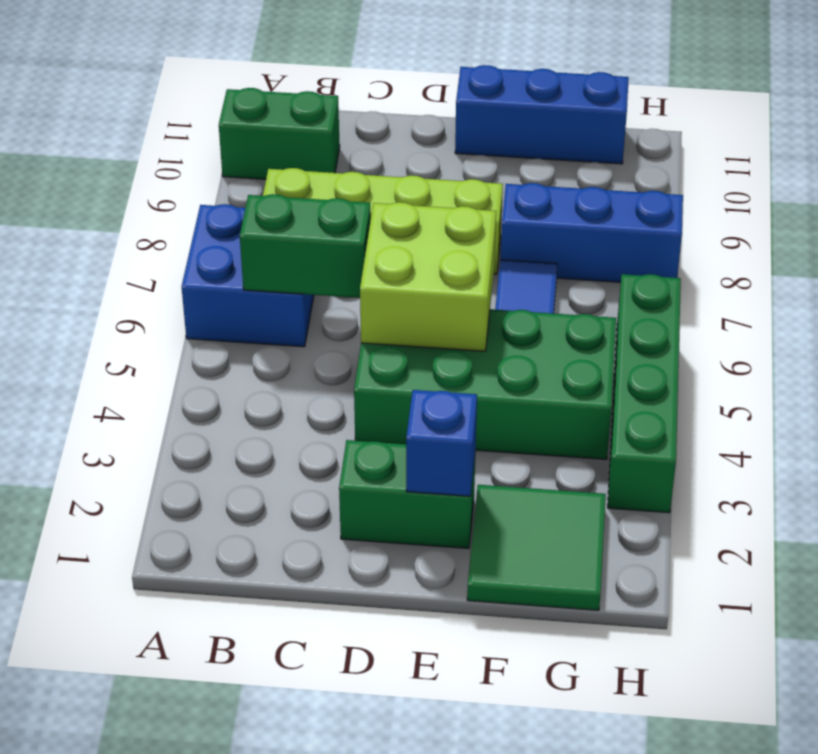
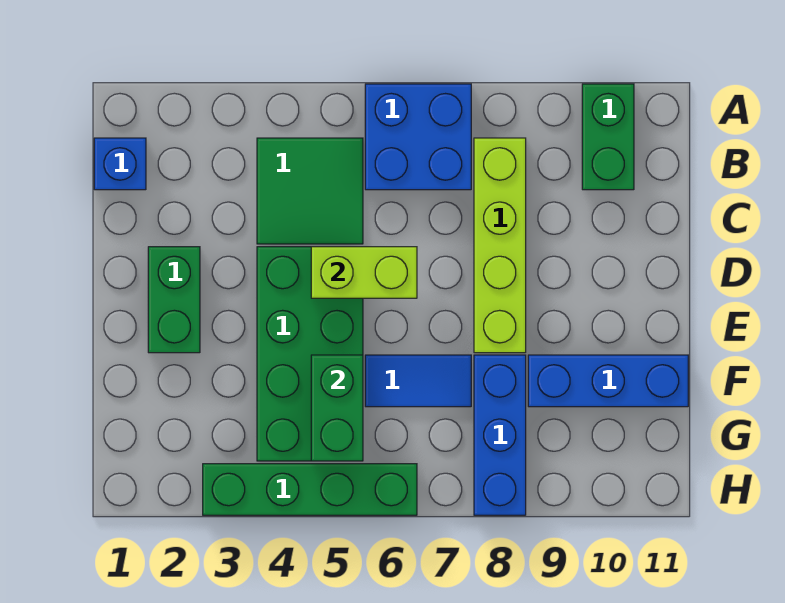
green brick B6:C6 level 2 -> green brick F5:G5 level 2
lime brick D5:E6 level 2 -> lime brick D5:D6 level 2
blue brick E2 level 2 -> blue brick B1 level 1
blue brick E11:G11 level 1 -> blue brick F9:F11 level 1
green tile F1:G2 level 1 -> green tile B4:C5 level 1

